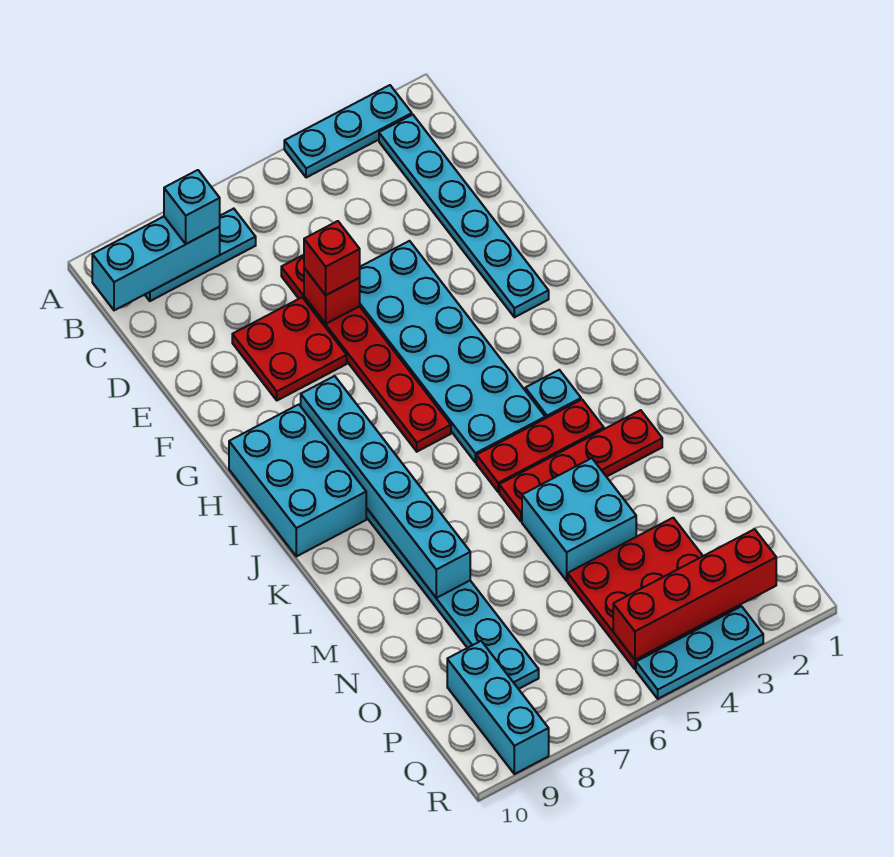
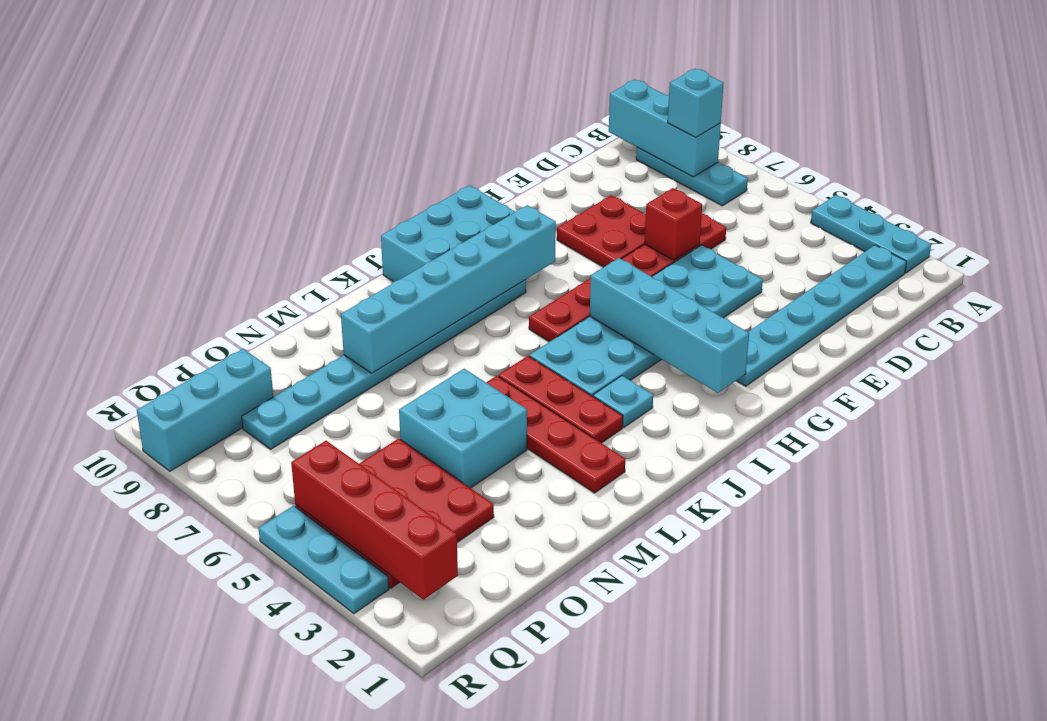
red brick E6 level 3 -> none
none -> cyan brick H2:H5 level 2

